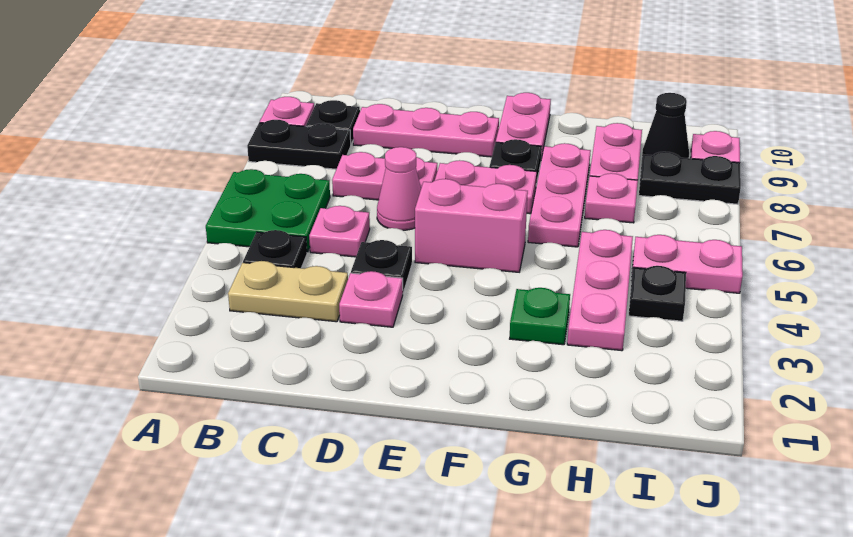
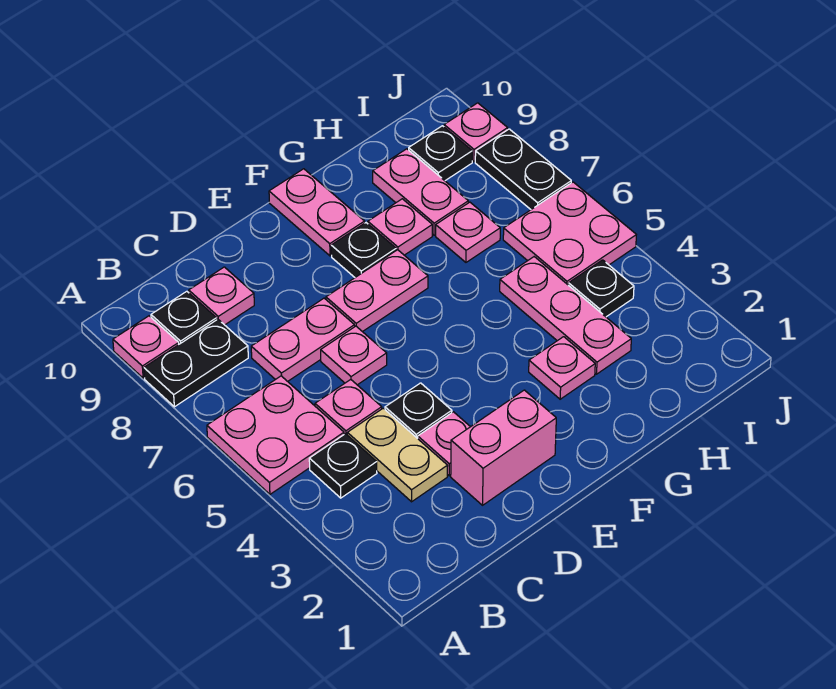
green plate A5:B6 level 1 -> pink plate A5:B6 level 1
tan plate B3:C3 level 1 -> tan plate C3:C4 level 1
pink plate C9:E9 level 1 -> pink plate C9 level 1
pink cone D6 level 1 -> pink plate D6 level 1
pink brick E5:F5 level 1 -> pink brick D2:E2 level 1
green plate G3 level 1 -> pink plate G3 level 1
pink plate G6:G8 level 1 -> pink plate G8 level 1
pink plate I5:J5 level 1 -> pink plate I5:J6 level 1
black plate I8:J8 level 1 -> black plate J7:J8 level 1
black cone I9 level 1 -> black plate I9 level 1

